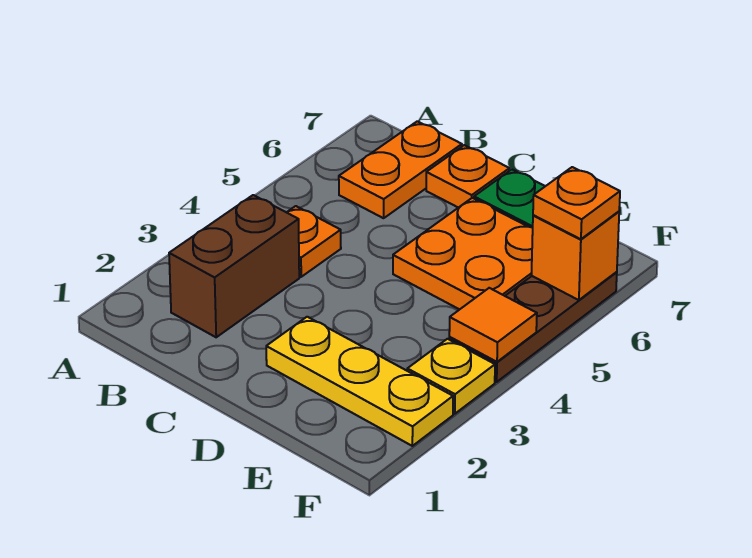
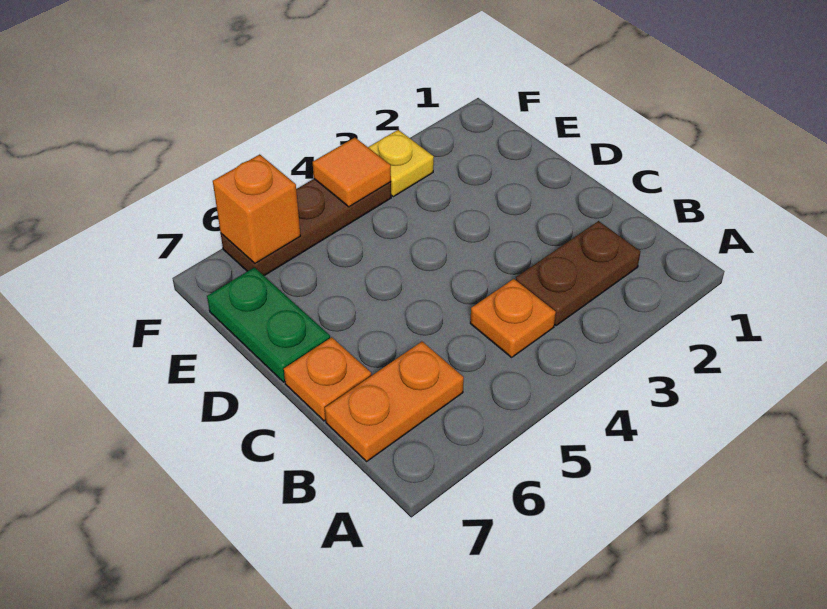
brown brick B2:B3 level 1 -> brown plate B2:B3 level 1
yellow plate D2:F2 level 1 -> none
orange plate D5:E6 level 1 -> none
orange plate F6 level 3 -> none

